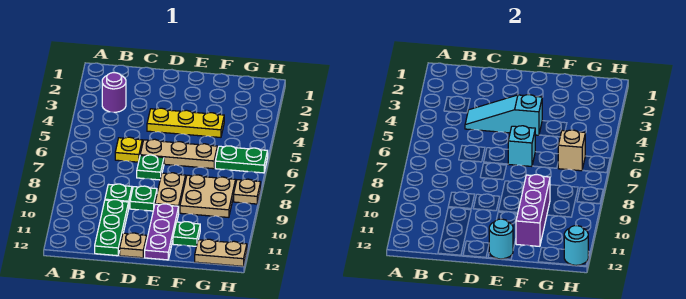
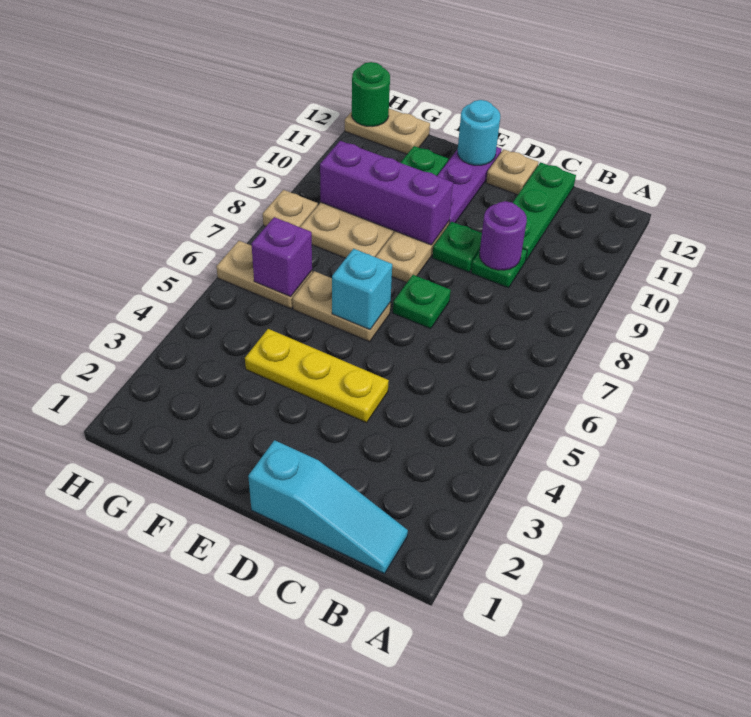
purple round brick B3 level 1 -> purple round brick C9 level 2
cyan slope C4:E4 level 2 top E -> cyan slope B1:D1 level 1 top D
yellow plate C6 level 1 -> none
tan plate D6:F6 level 1 -> tan plate E6:F6 level 1
purple brick F9:F11 level 2 -> purple brick E9:G9 level 2
green plate G6:H6 level 1 -> tan plate G6:H6 level 1
tan brick G6 level 2 -> purple brick G6 level 2
cyan round brick H12 level 2 -> green round brick H12 level 2

